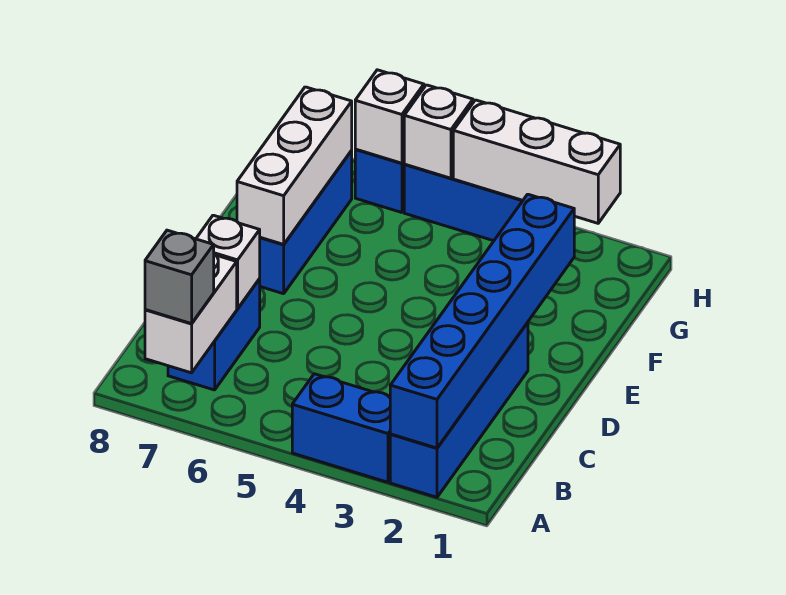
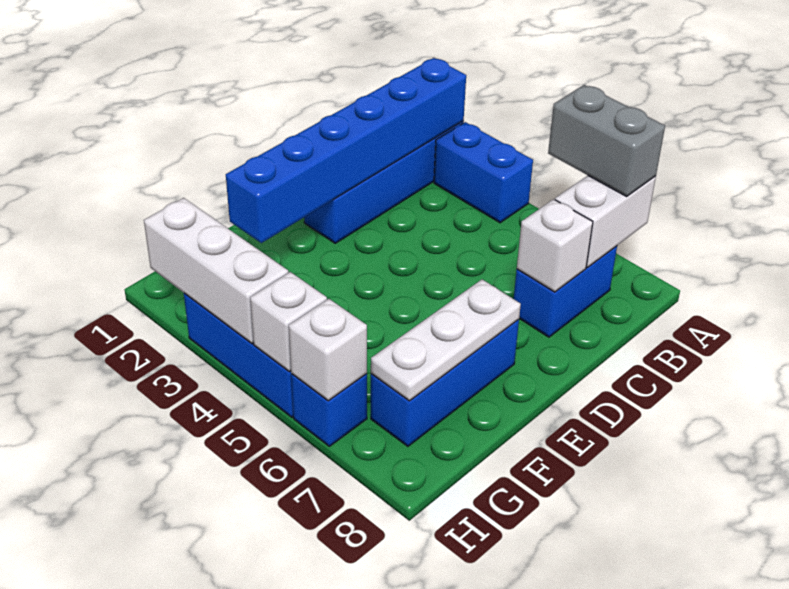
grey brick A7 level 3 -> grey brick A6:A7 level 3
white brick E7:G7 level 2 -> white plate E7:G7 level 2

